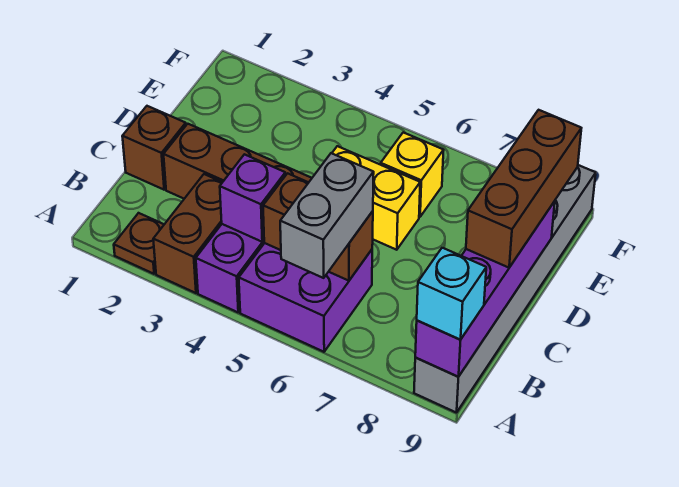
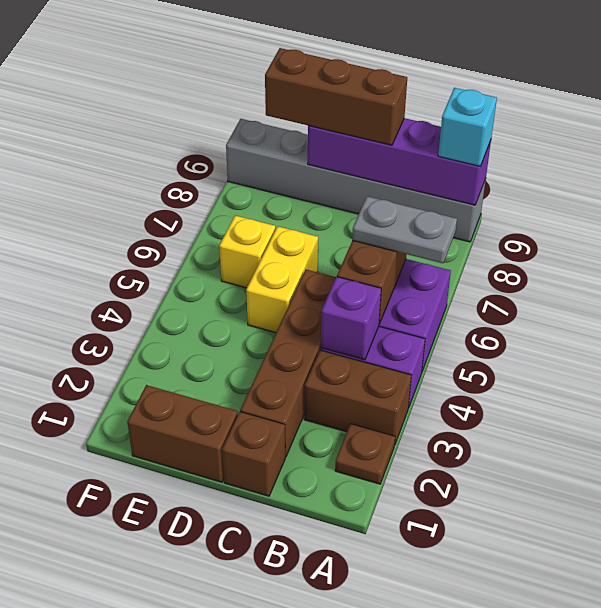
grey brick A6:B6 level 3 -> grey plate A6:B6 level 3
none -> brown brick D1:E1 level 1

